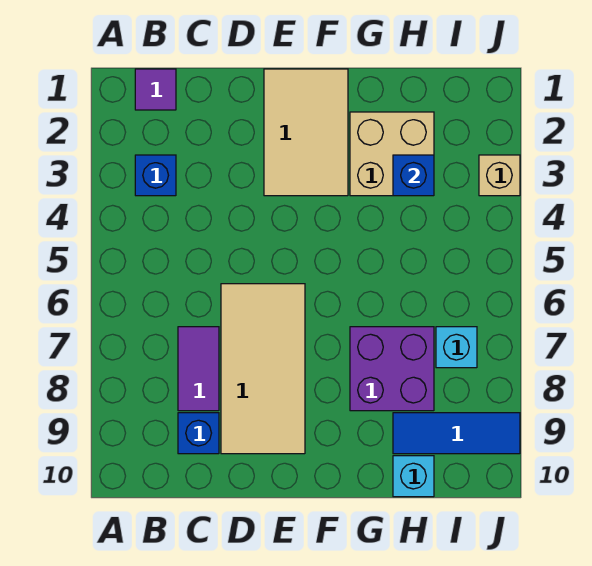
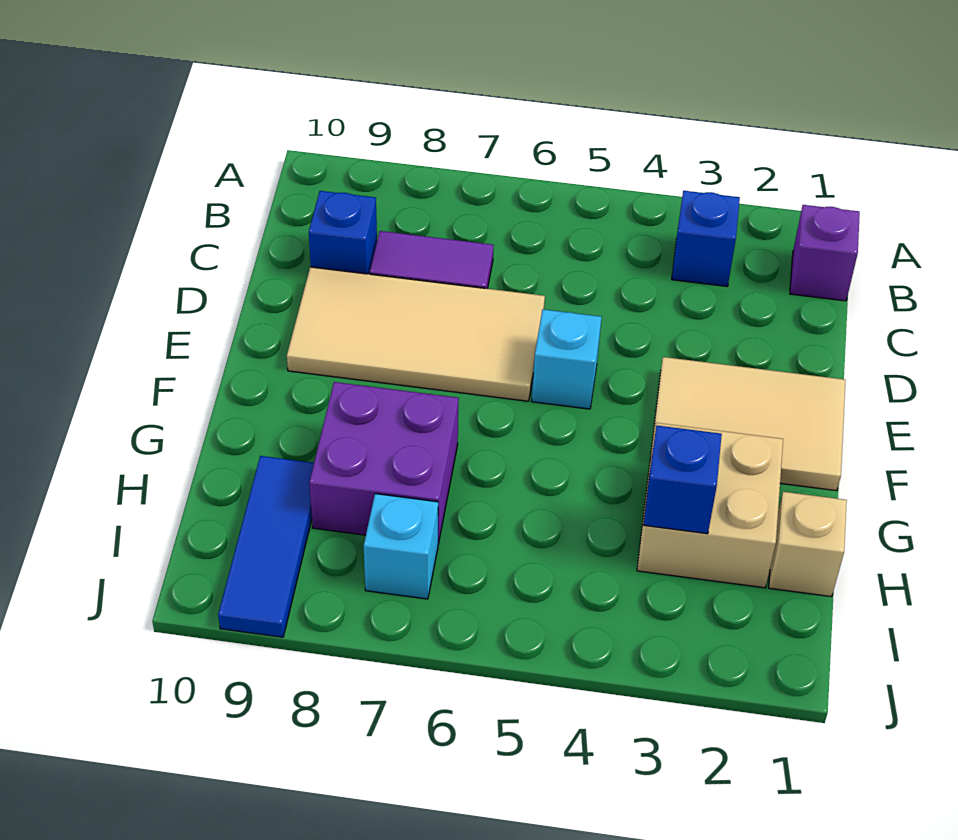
purple tile B1 level 1 -> purple brick B1 level 1
cyan brick H10 level 1 -> cyan brick E5 level 1
tan brick J3 level 1 -> tan brick H1 level 1

